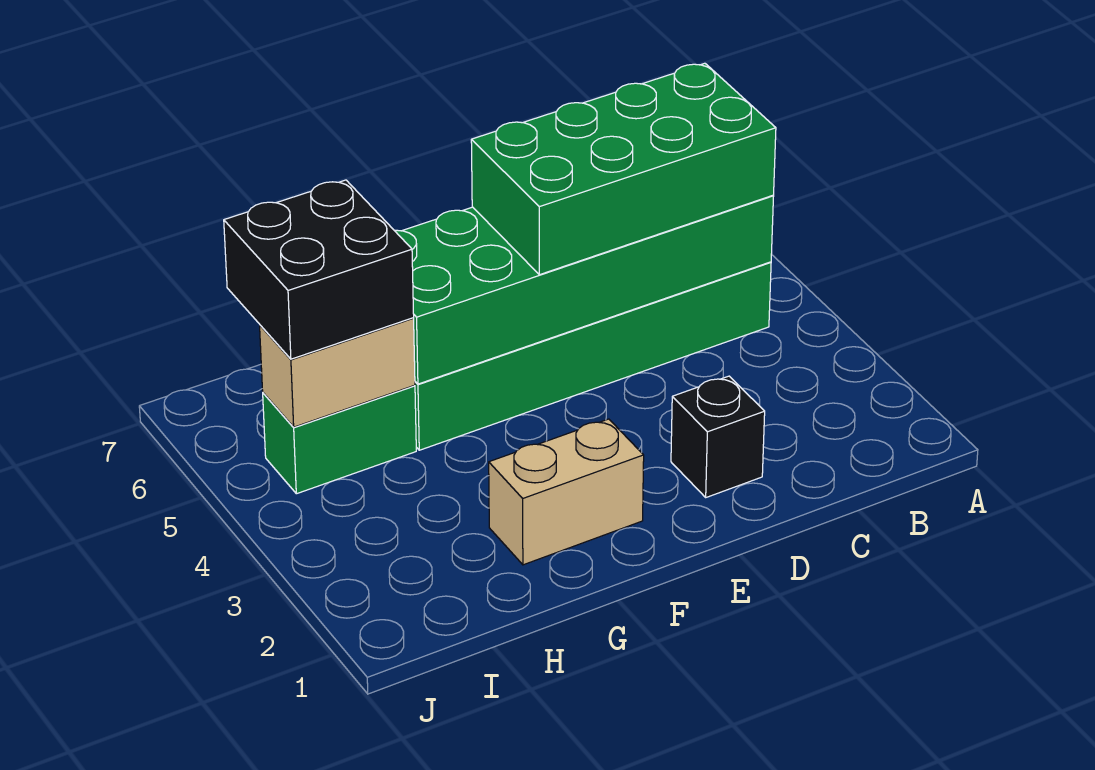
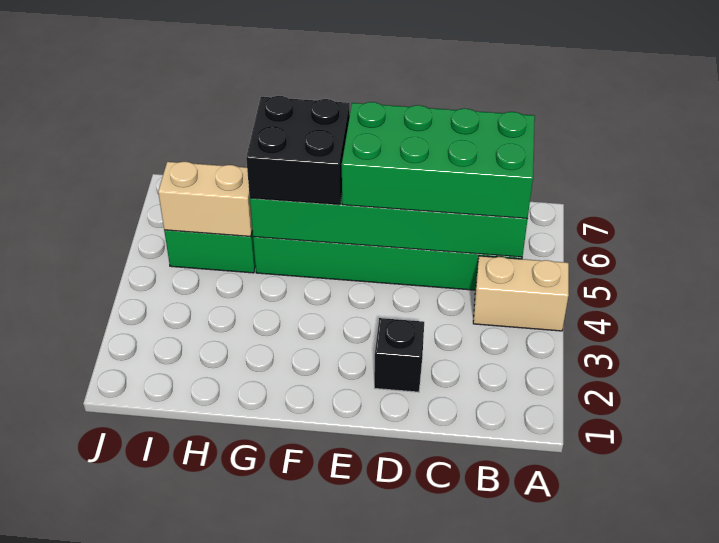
tan brick F2:G2 level 1 -> tan brick A4:B4 level 1
black brick H5:I6 level 3 -> black brick F5:G6 level 3

